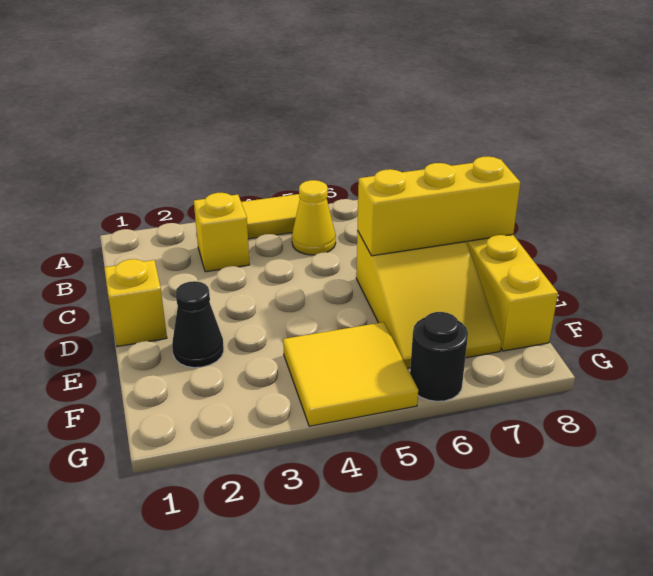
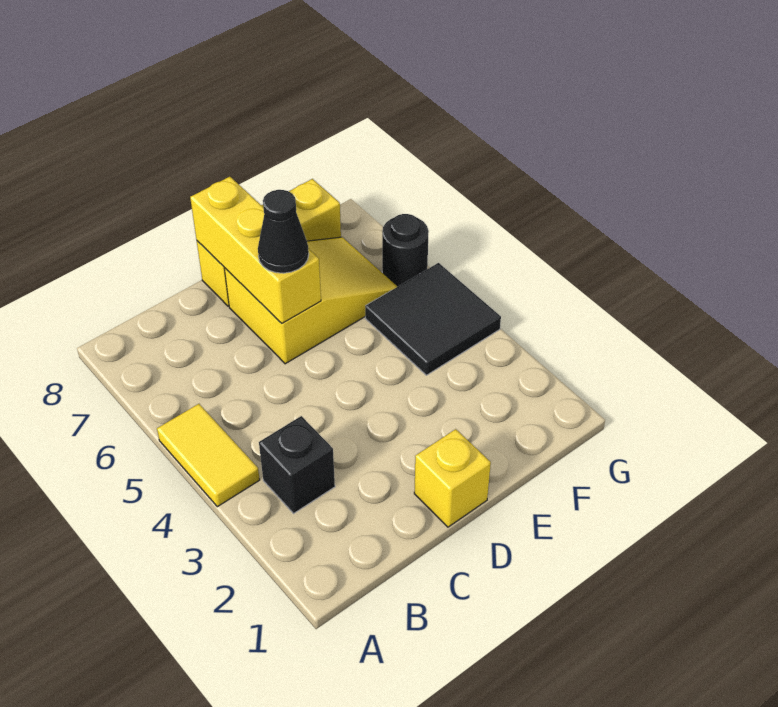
yellow brick B3 level 1 -> black brick B3 level 1
yellow cone B5 level 1 -> none
black cone E2 level 1 -> black cone D6 level 3
yellow tile F4:G5 level 1 -> black tile F4:G5 level 1

